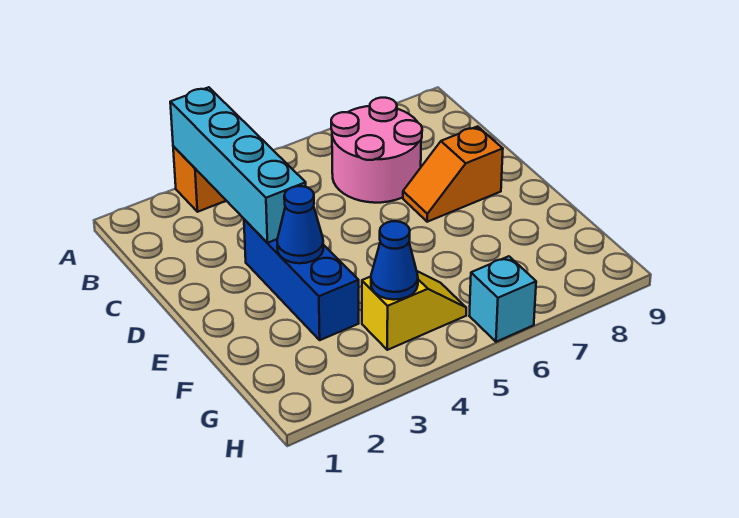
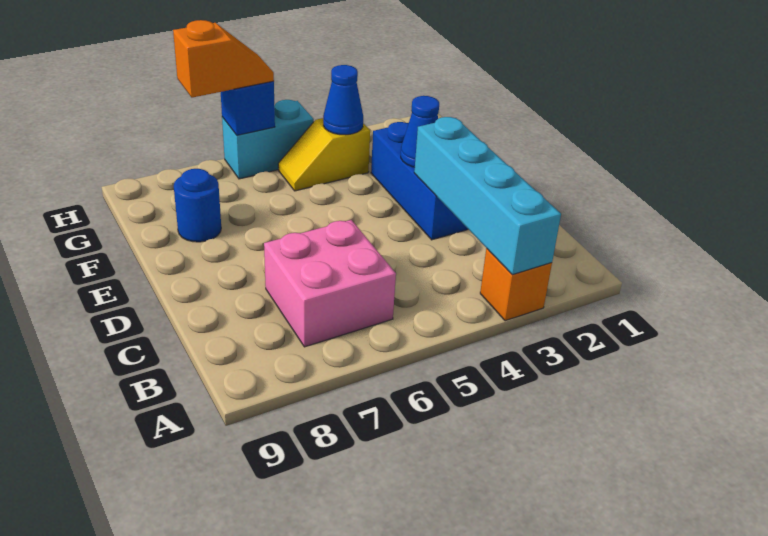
pink round brick B6:C7 level 1 -> pink brick B6:C7 level 1
orange slope D7:D8 level 1 top 8 -> orange slope H6:H7 level 3 top 7
none -> blue round brick F8 level 1
cyan brick H6 level 1 -> cyan brick H5:H6 level 1
none -> blue brick H6 level 2

